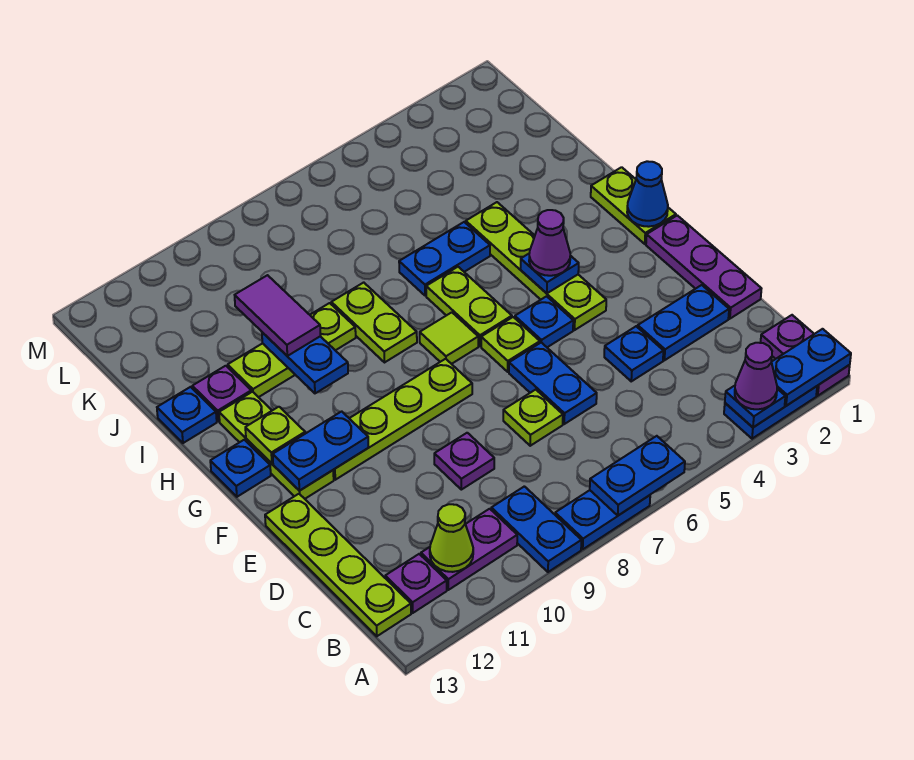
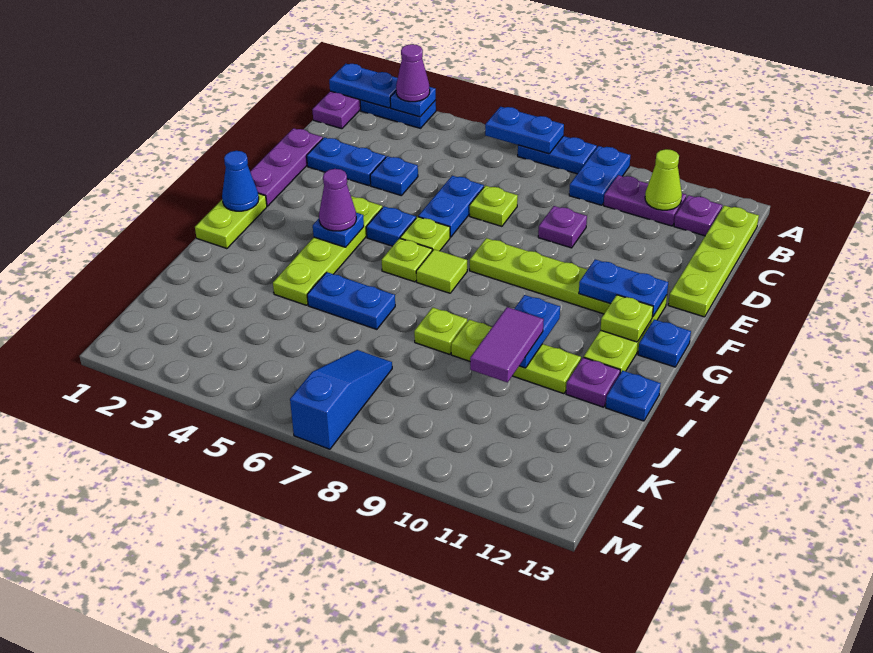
lime plate G6:H6 level 1 -> lime plate G6 level 1
lime plate H8:I8 level 1 -> lime plate I8 level 1
none -> blue slope K7:M7 level 1 top M

